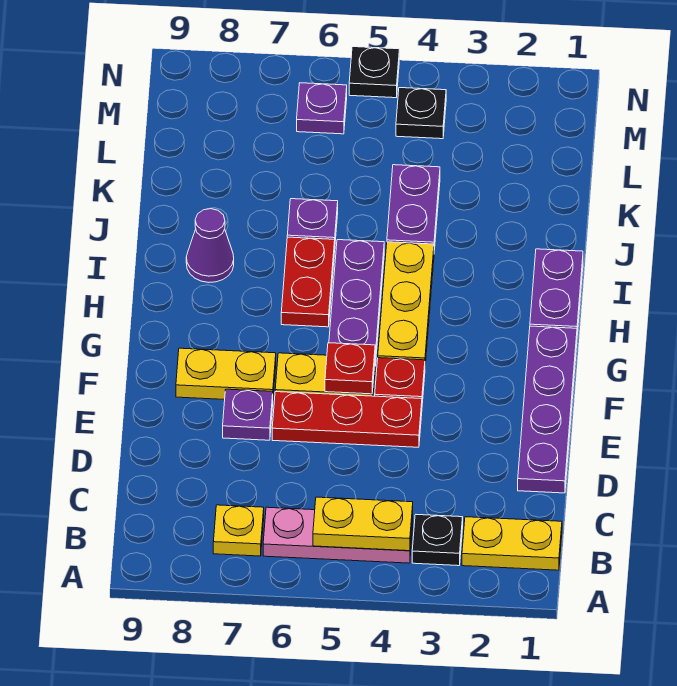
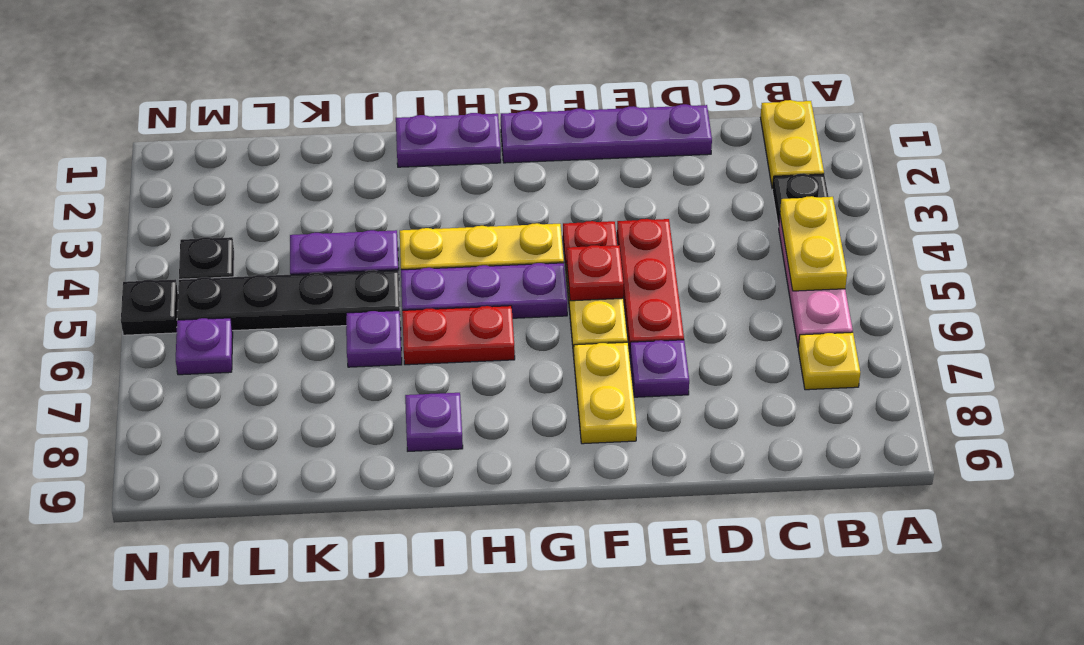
purple cone I8 level 1 -> purple plate I8 level 1
none -> black plate J5:M5 level 1

